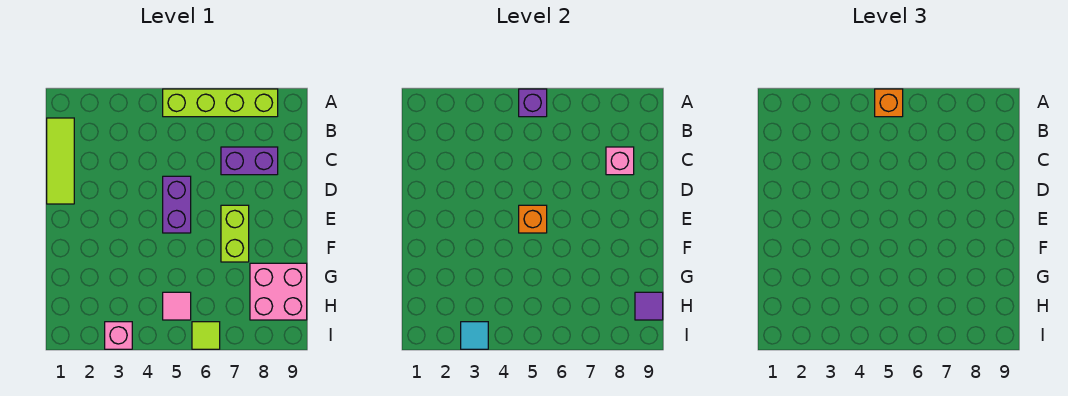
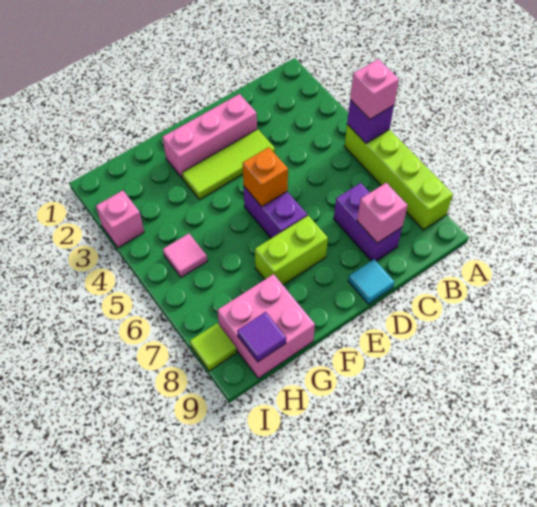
orange brick A5 level 3 -> pink brick A5 level 3
lime tile B1:D1 level 1 -> lime tile D3:F3 level 1
none -> pink brick D2:F2 level 1
purple brick D5:E5 level 1 -> purple brick E5:E6 level 1
cyan tile I3 level 2 -> cyan tile D9 level 1
lime tile I6 level 1 -> lime tile I8 level 1

